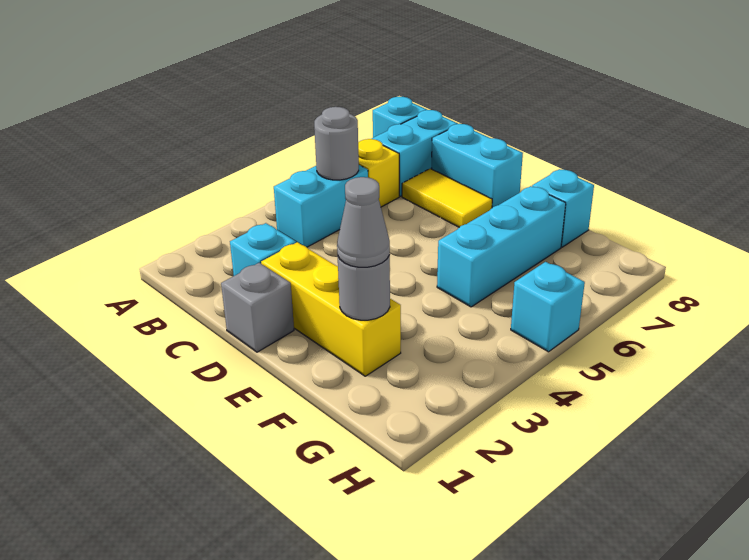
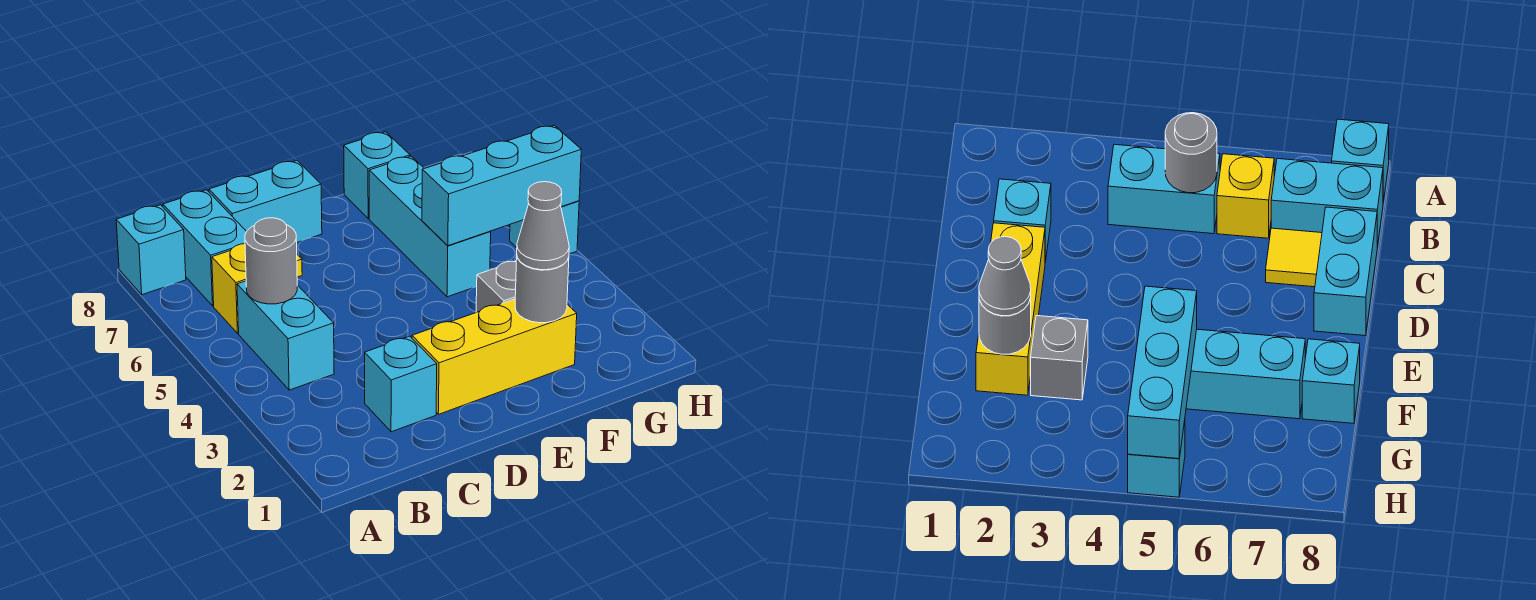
yellow tile C7:D7 level 1 -> yellow tile C7 level 1
grey brick D1 level 1 -> grey brick F3 level 1
none -> cyan brick F5:H5 level 2

